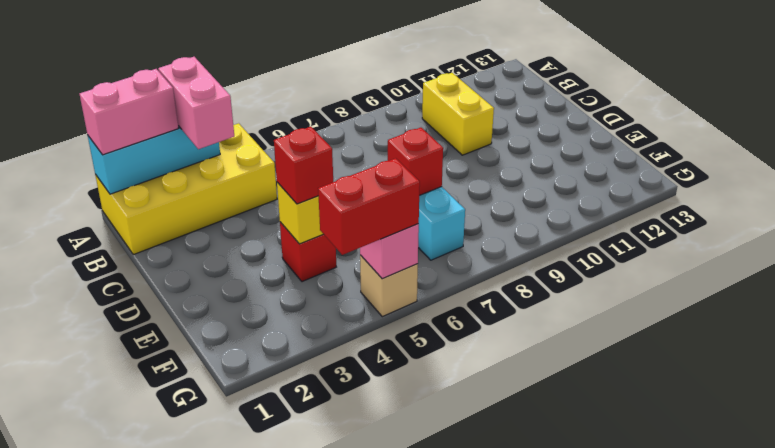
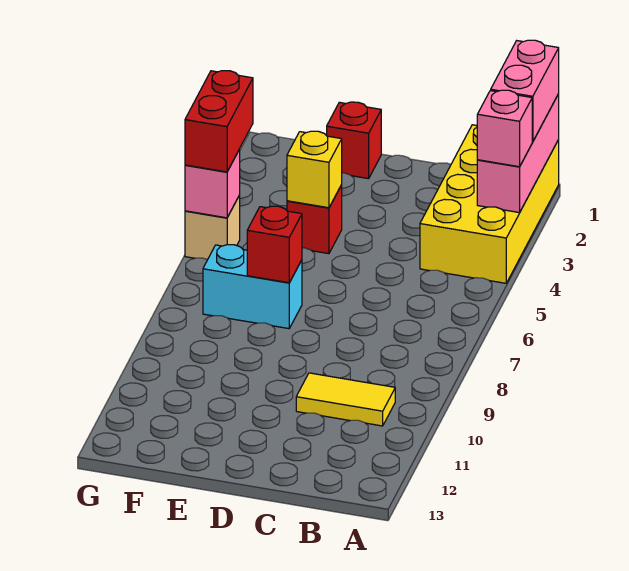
cyan brick A1:A3 level 2 -> pink brick A1:A3 level 2
pink brick A3:B3 level 3 -> pink brick A3 level 3
yellow brick B10:C10 level 1 -> yellow tile B10:C10 level 1
red brick E4 level 3 -> red brick E1 level 1

